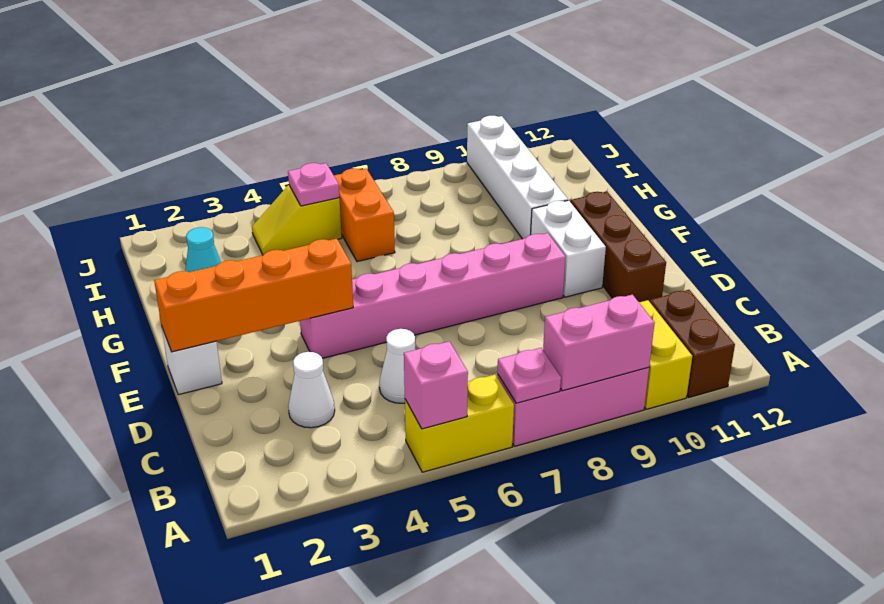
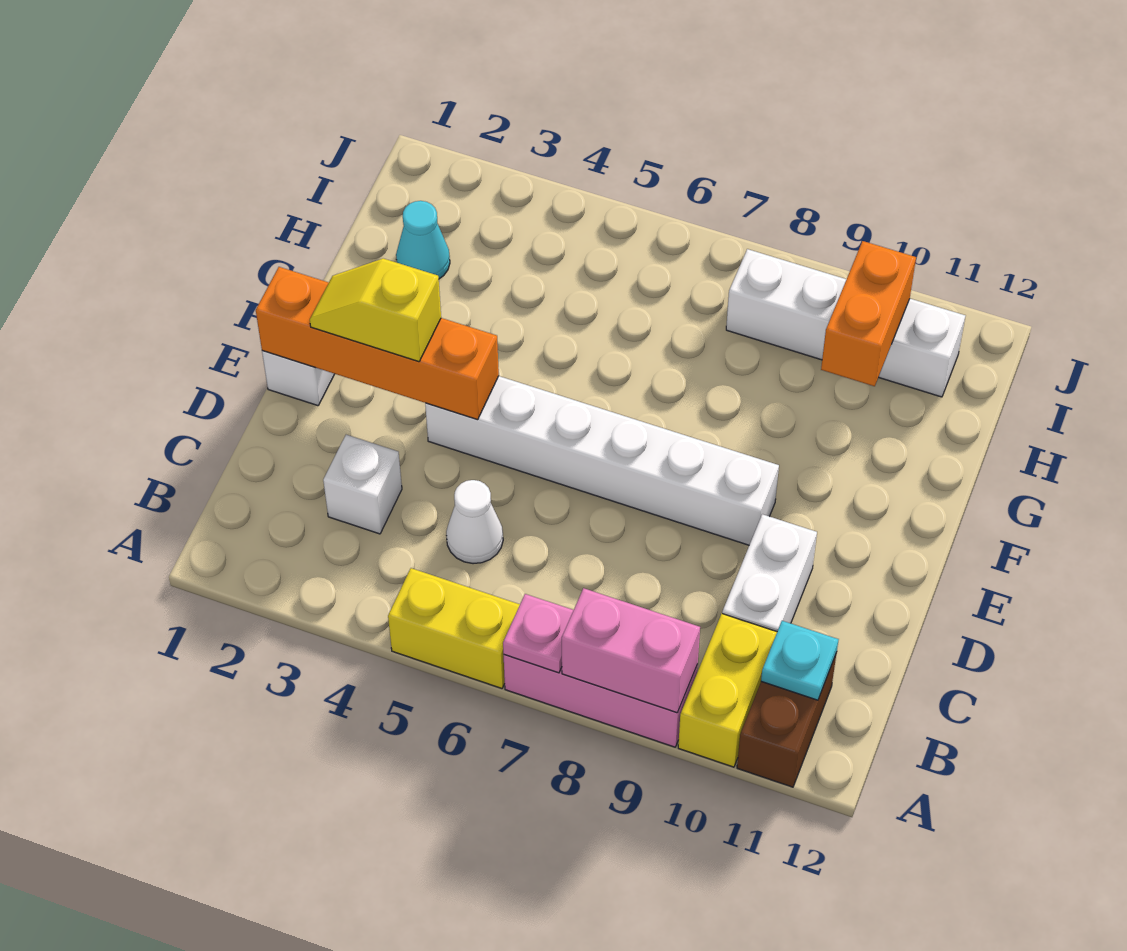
pink brick A5 level 2 -> none
none -> cyan plate B11 level 2
white cone C3 level 1 -> white brick C3 level 1
brown brick D11:F11 level 1 -> none
pink brick E4:E9 level 1 -> white brick E4:E9 level 1
white brick E10:F10 level 1 -> white brick C10:D10 level 1
white brick G10:J10 level 1 -> white brick I8:I11 level 1
orange brick H6:I6 level 1 -> orange brick H10:I10 level 2
yellow slope I4:I5 level 1 top 5 -> yellow slope E2:E3 level 3 top 3
pink plate I5 level 2 -> none

